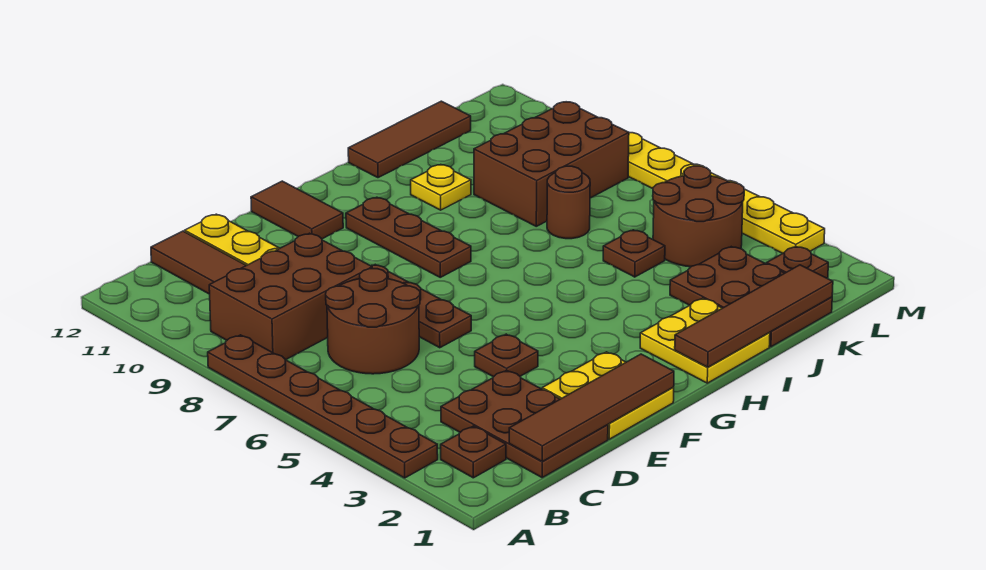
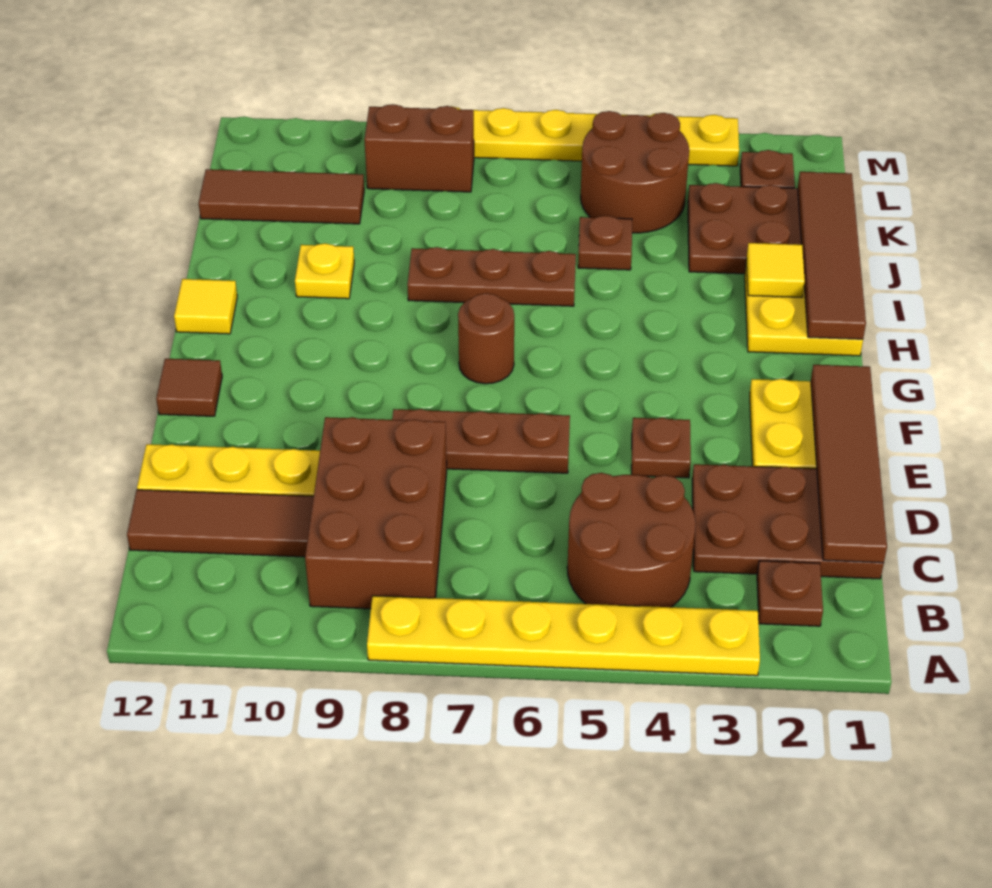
brown plate A3:A8 level 1 -> yellow plate A3:A8 level 1
brown round brick C6:D7 level 1 -> brown round brick B4:C5 level 1
brown tile F11:F12 level 1 -> brown tile F12 level 1
brown plate G8:G10 level 1 -> brown plate I6:I8 level 1
none -> yellow tile H12 level 1
none -> yellow tile I2 level 2
brown tile I12:K12 level 1 -> brown tile K10:K12 level 1
brown round brick J7 level 1 -> brown round brick G7 level 1
brown brick J8:L9 level 1 -> brown brick L8:L9 level 1

